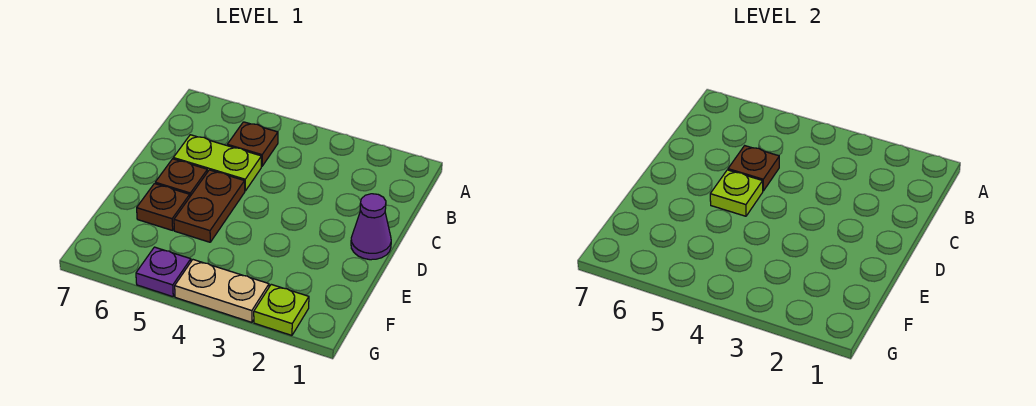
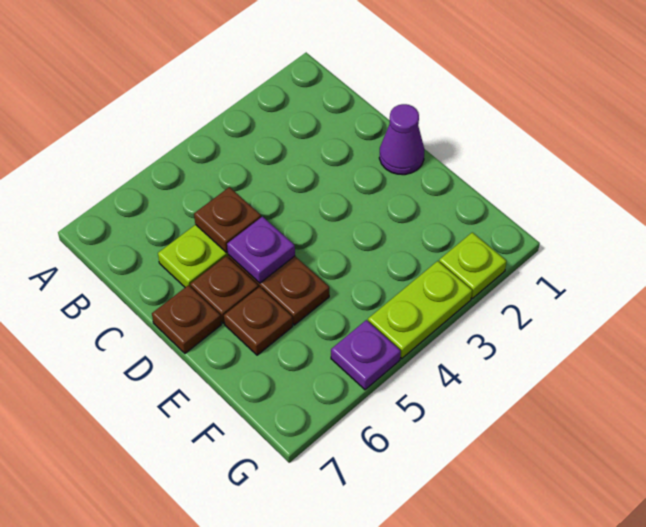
brown plate B5 level 1 -> brown plate D7 level 1
lime plate D5 level 2 -> purple plate D5 level 2
tan plate G3:G4 level 1 -> lime plate G3:G4 level 1

